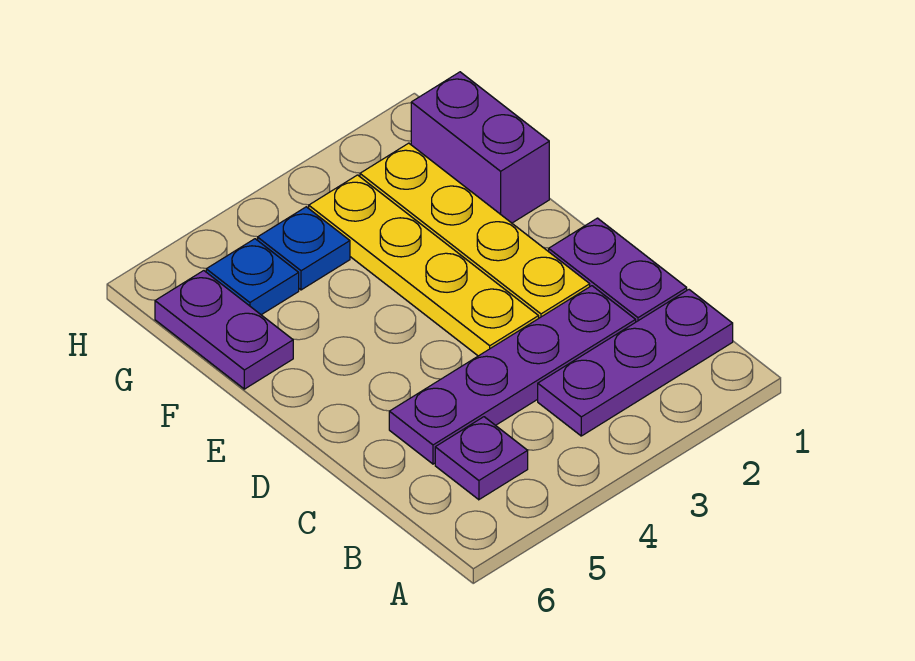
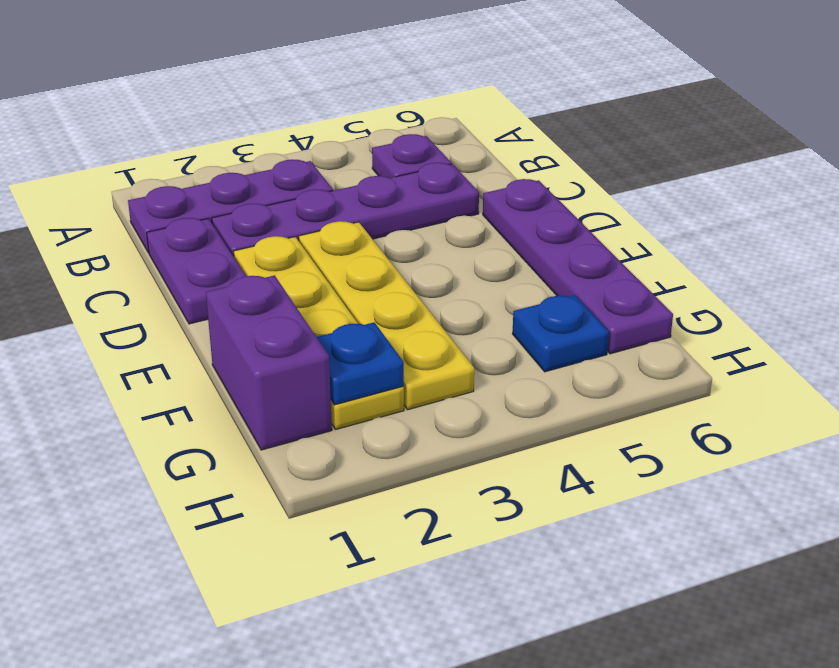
purple plate F6:G6 level 1 -> purple plate D6:G6 level 1
blue plate G4 level 1 -> blue plate G2 level 2

